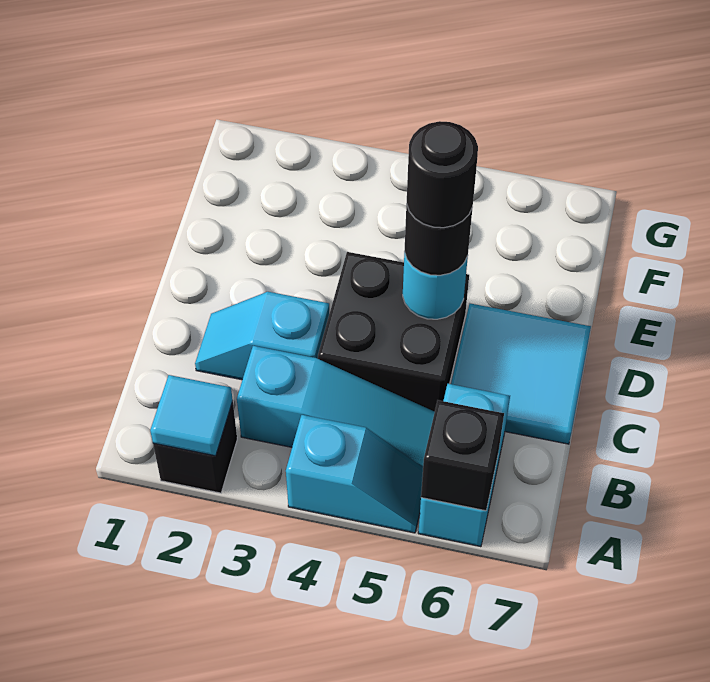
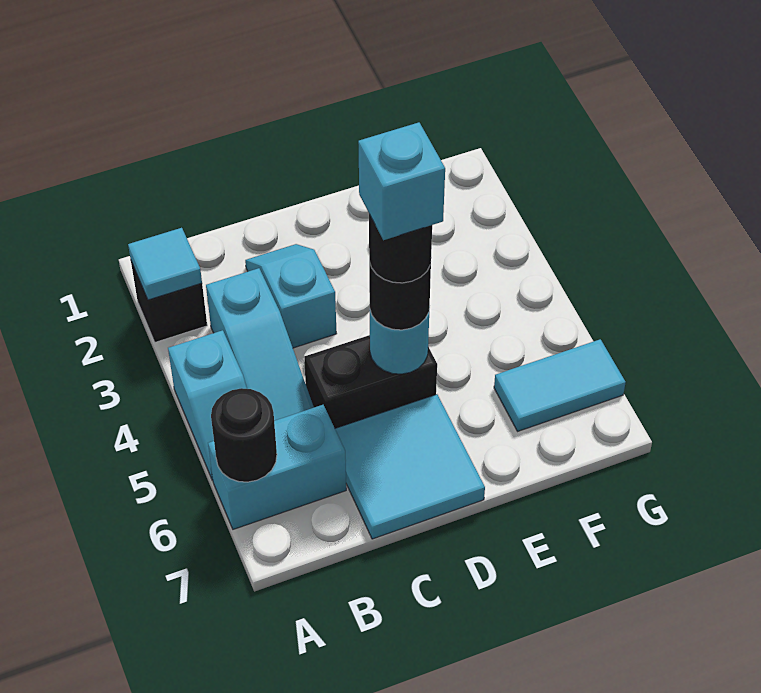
black brick A6 level 2 -> black round brick A6 level 2
black brick C4:D5 level 1 -> black brick C5:D5 level 1
none -> cyan brick D5 level 5
none -> cyan tile F6:G6 level 1

